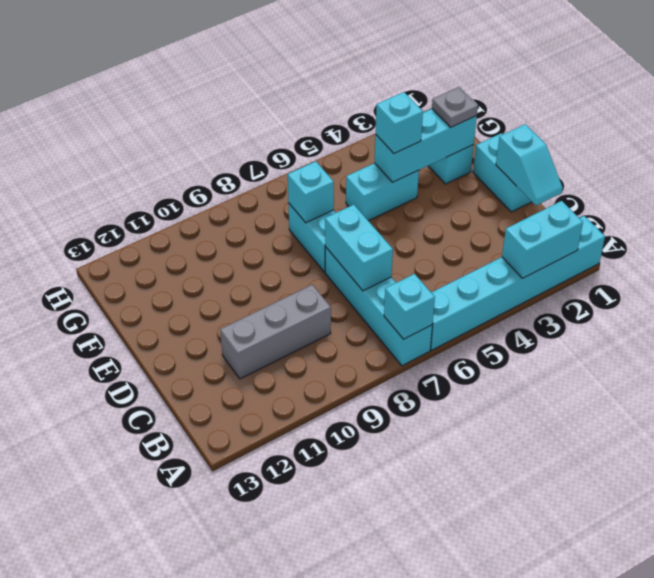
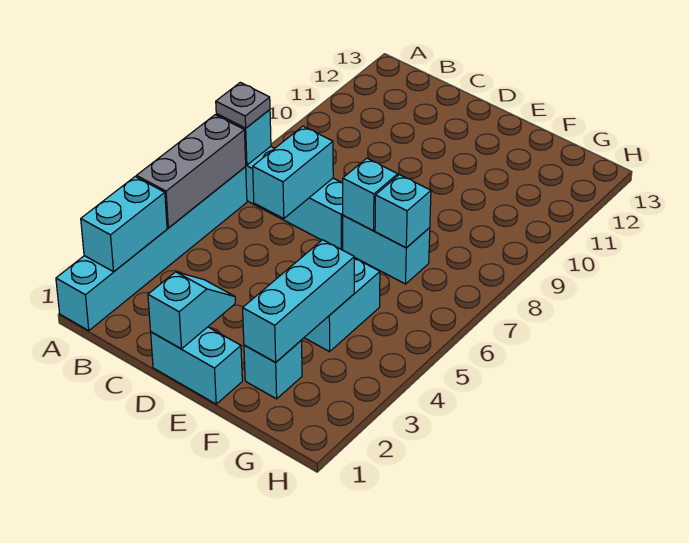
cyan slope C1:D1 level 2 top D -> cyan slope D1:D2 level 2 top 1
cyan brick C7:D7 level 2 -> cyan brick C6:C7 level 2
grey brick C9:C11 level 1 -> grey brick A4:A6 level 2
grey plate F2 level 3 -> grey plate A7 level 3
cyan brick F4 level 3 -> cyan brick E7 level 2

